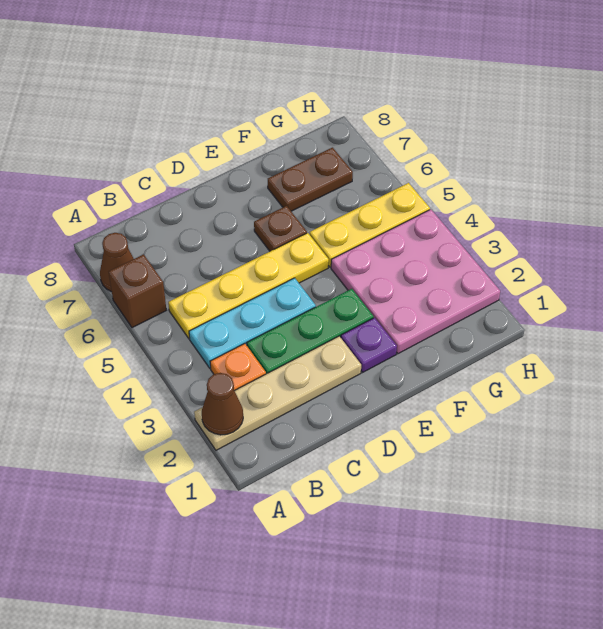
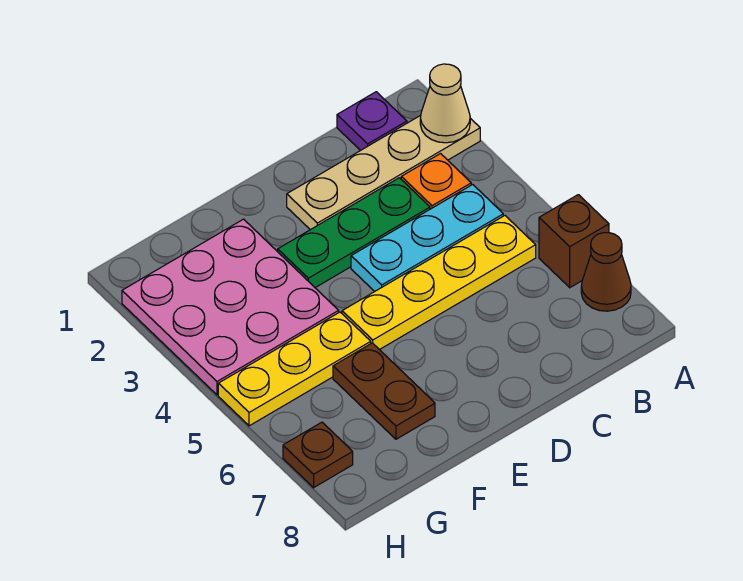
brown cone A2 level 2 -> tan cone A2 level 2
purple plate E2 level 1 -> purple plate B1 level 1
brown plate E6 level 1 -> brown plate H7 level 1
brown plate F7:G7 level 1 -> brown plate F6:F7 level 1

